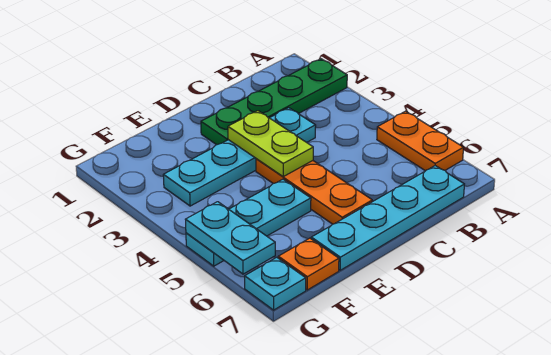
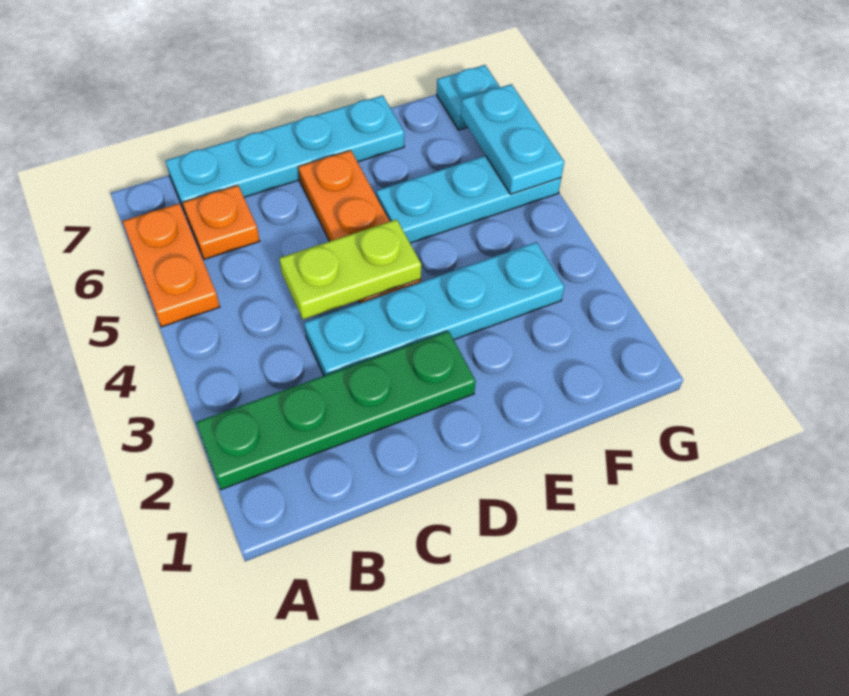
lime plate D3:D4 level 2 -> lime plate C4:D4 level 2
orange plate F7 level 1 -> orange plate B6 level 1

